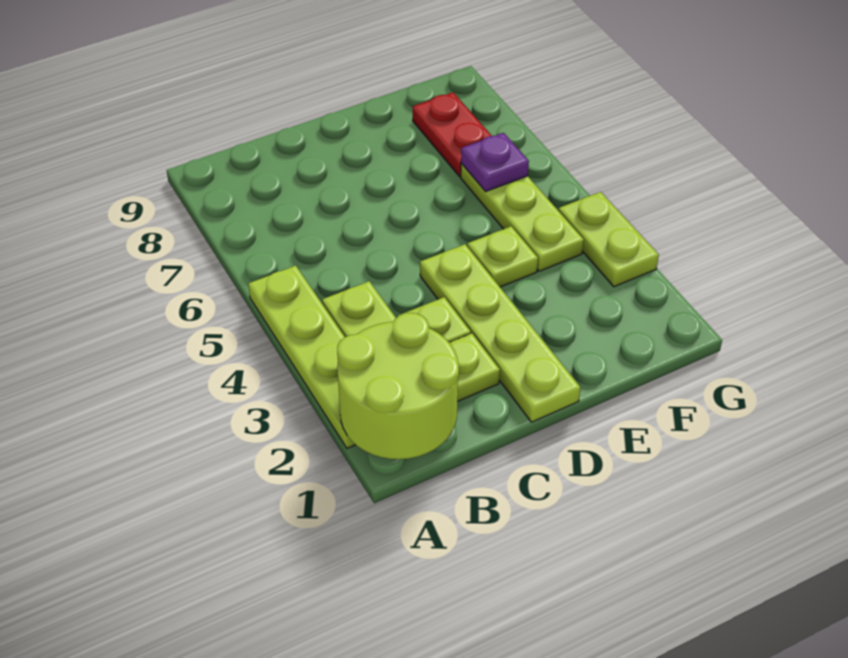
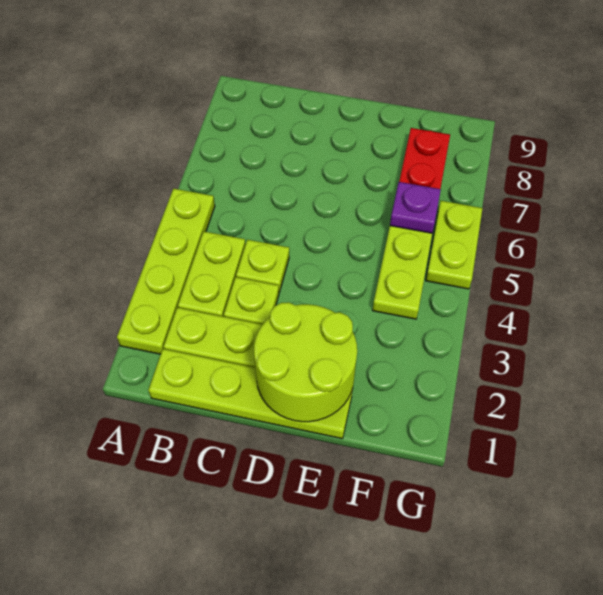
lime round brick A1:B2 level 2 -> lime round brick D1:E2 level 2
lime plate D1:D4 level 1 -> lime plate B1:E1 level 1
lime plate E4 level 1 -> lime plate C4 level 1
lime plate G3:G4 level 1 -> lime plate G5:G6 level 1

